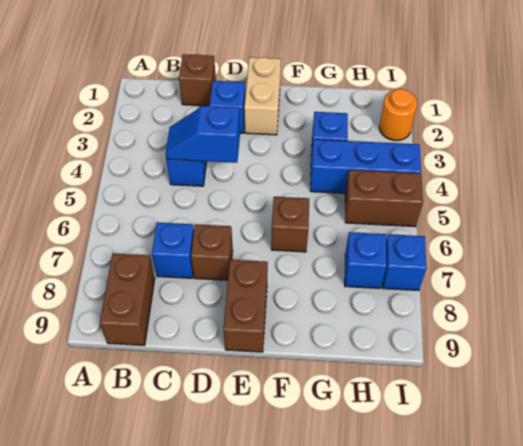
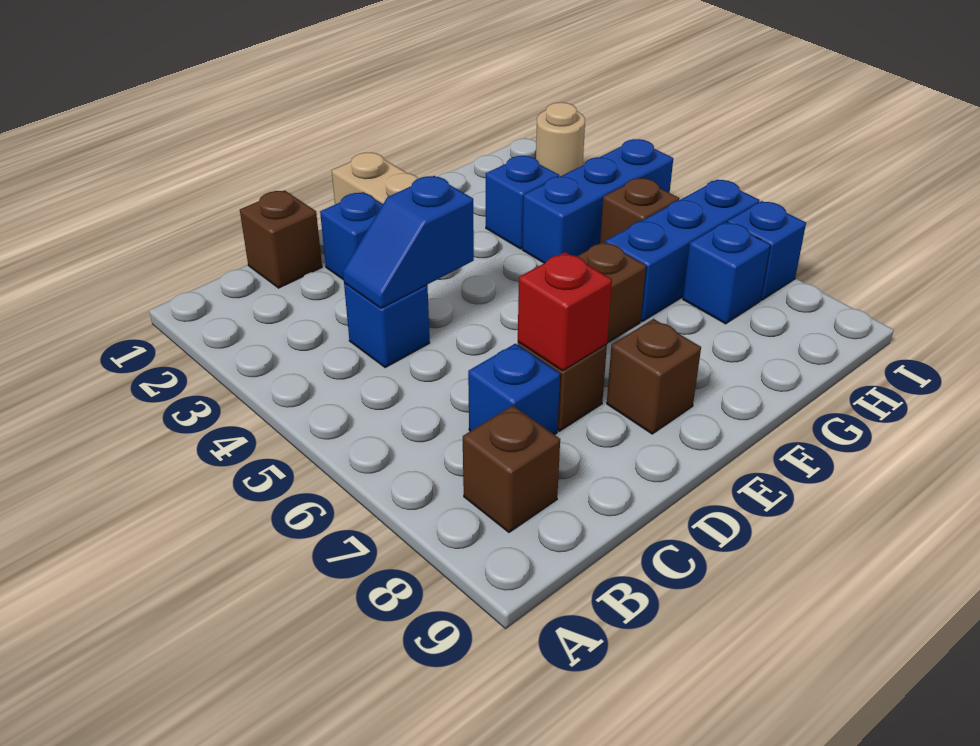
brown brick B8:B9 level 1 -> brown brick B8 level 1
none -> red brick D7 level 2
brown brick E8:E9 level 1 -> brown brick E8 level 1
none -> blue brick G6:I6 level 1
brown brick H5:I5 level 1 -> brown brick H5 level 1
orange round brick I2 level 1 -> tan round brick I2 level 1

